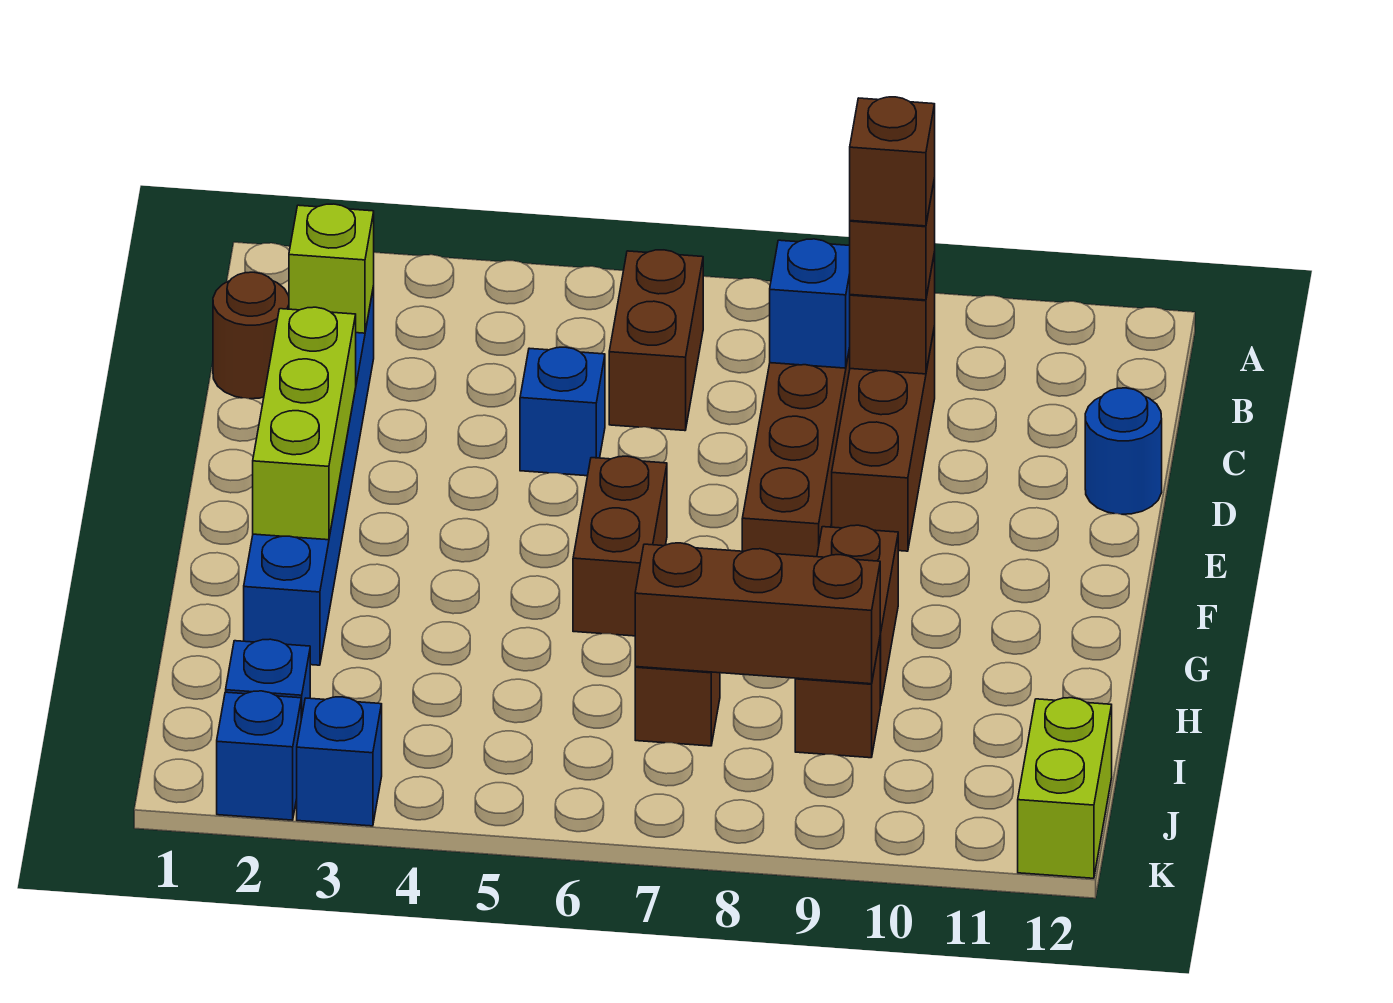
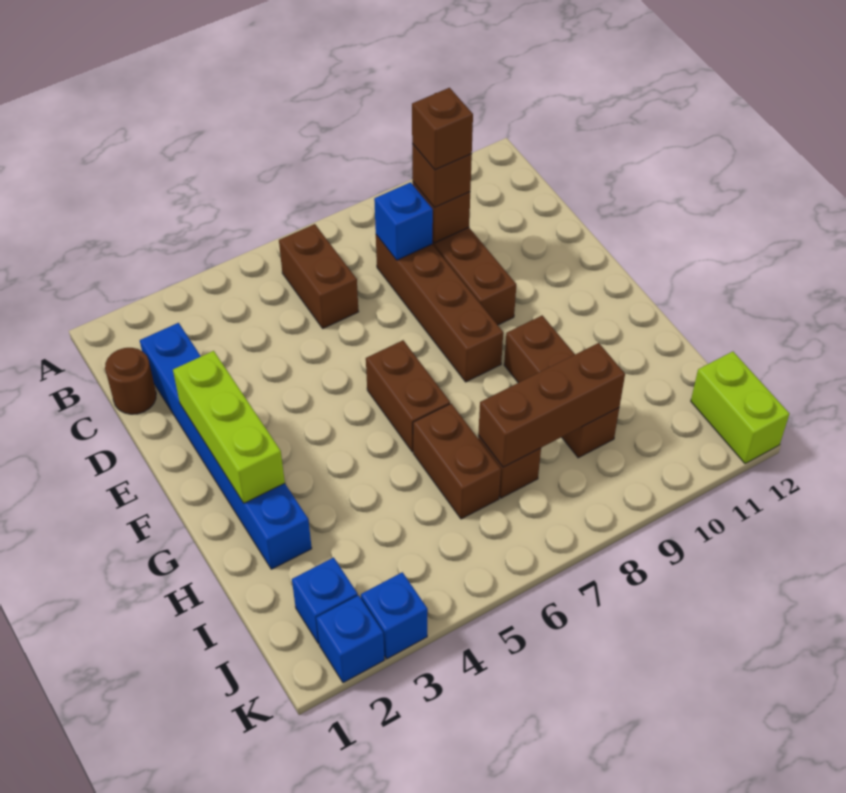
lime brick C2 level 2 -> none
blue brick D5 level 1 -> none
blue round brick D12 level 1 -> none
none -> brown brick H6:I6 level 1

